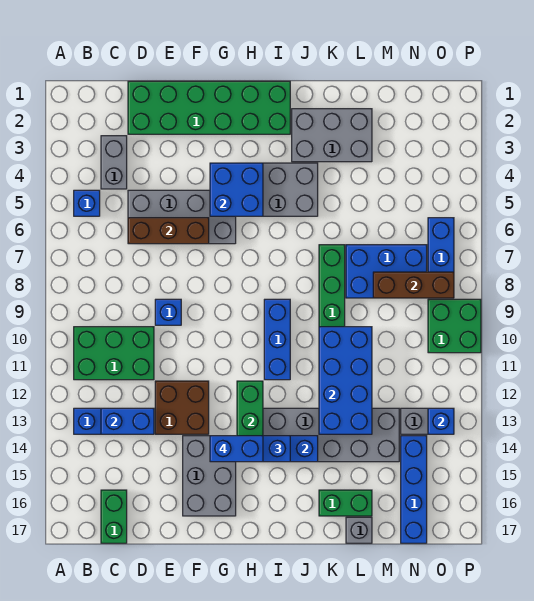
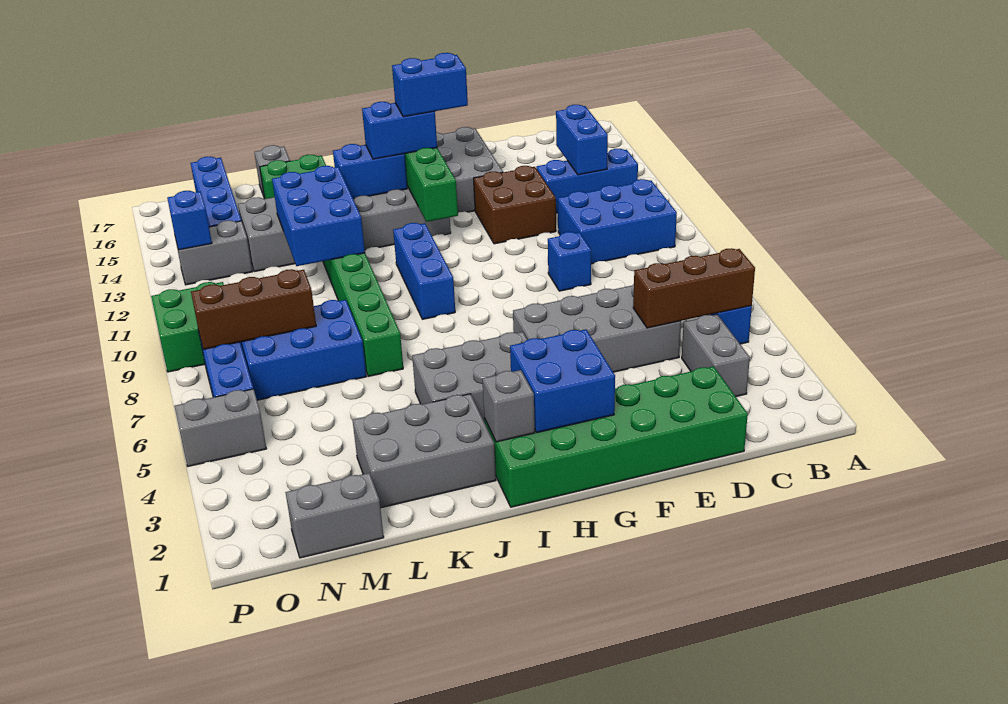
green brick B10:D11 level 1 -> blue brick B10:D11 level 1
blue brick C13:D13 level 2 -> blue brick C13:C14 level 2
green brick C16:C17 level 1 -> none
brown brick D6:F6 level 2 -> brown brick B5:D5 level 2
blue brick G4:H5 level 2 -> blue brick G2:H3 level 2
none -> grey brick I2 level 2
blue brick K10:L13 level 2 -> blue brick K11:L13 level 2
none -> grey brick M1:N1 level 1
none -> grey brick O5:P5 level 1

